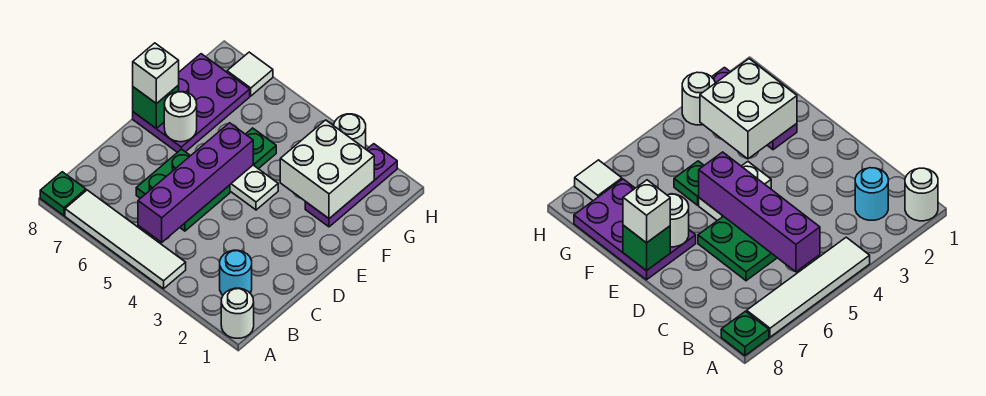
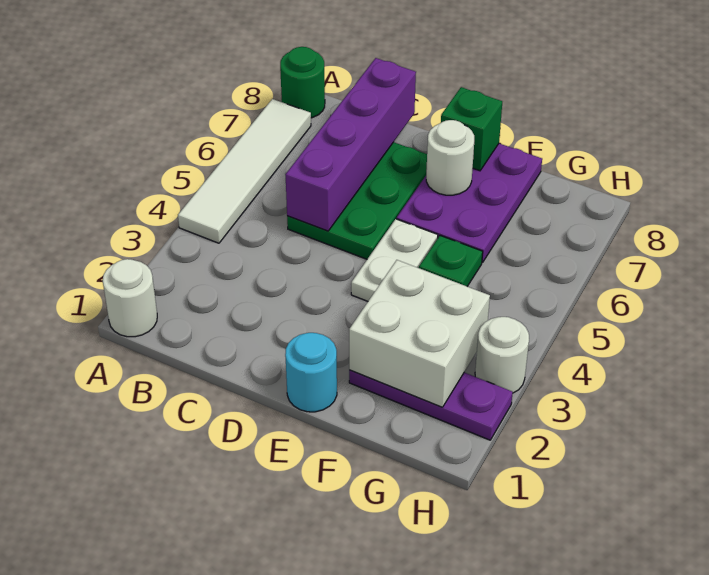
green plate A8 level 1 -> green round brick A8 level 1
cyan round brick B2 level 1 -> cyan round brick E1 level 1
purple brick B5:E5 level 2 -> purple brick C5:C8 level 2
green plate C5:D6 level 1 -> green plate C5:D7 level 1
purple plate E7:G8 level 1 -> purple plate E6:F8 level 1
white brick E8 level 3 -> none
white tile H7 level 1 -> none

